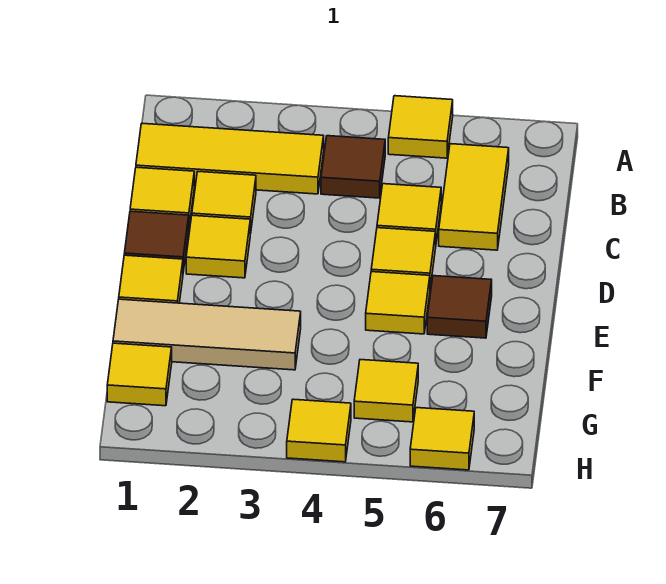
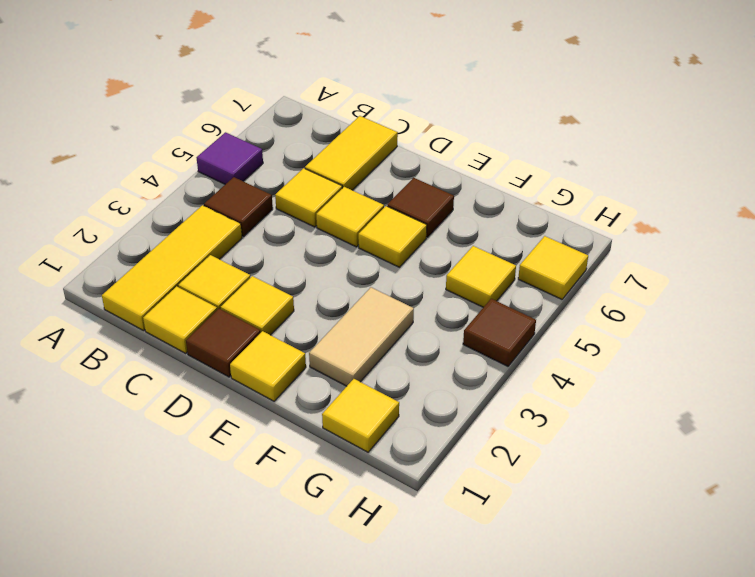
yellow tile A5 level 1 -> purple tile A5 level 1
yellow tile B6:C6 level 1 -> yellow tile C6:C7 level 1
tan tile F1:F3 level 1 -> tan tile F2:F3 level 1
yellow tile H4 level 1 -> brown tile H4 level 1

